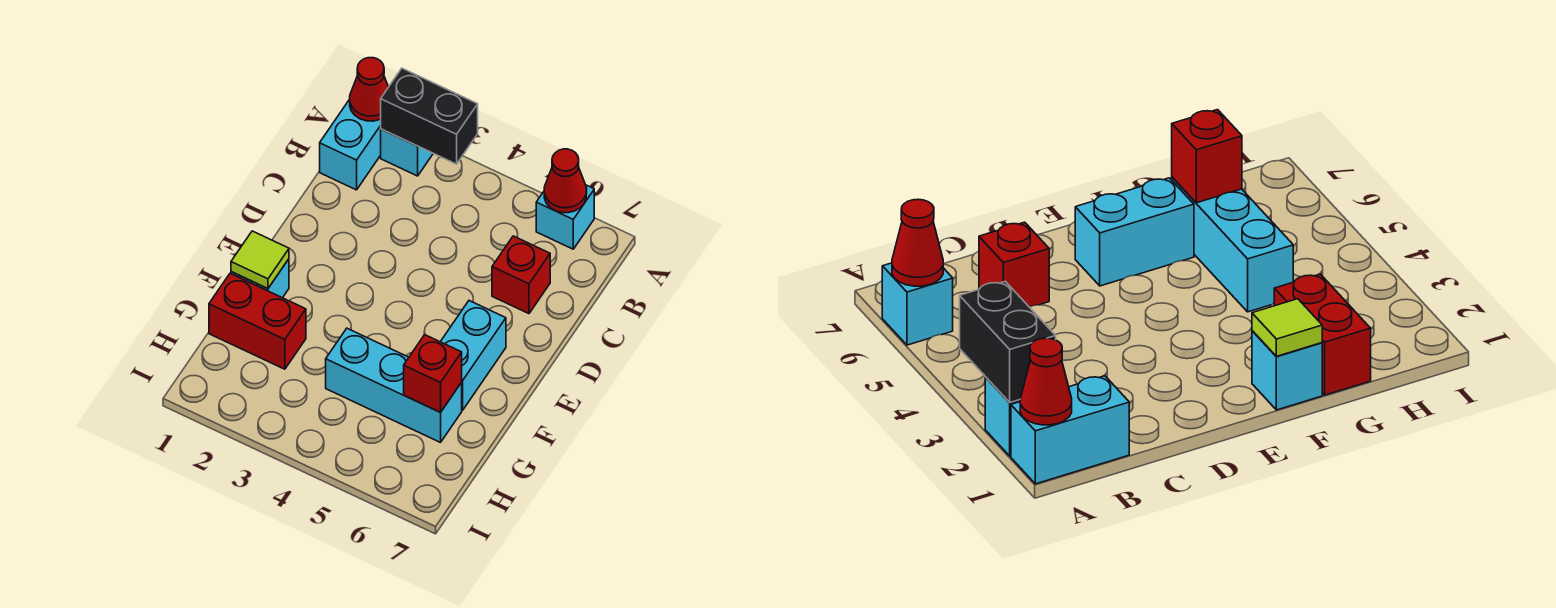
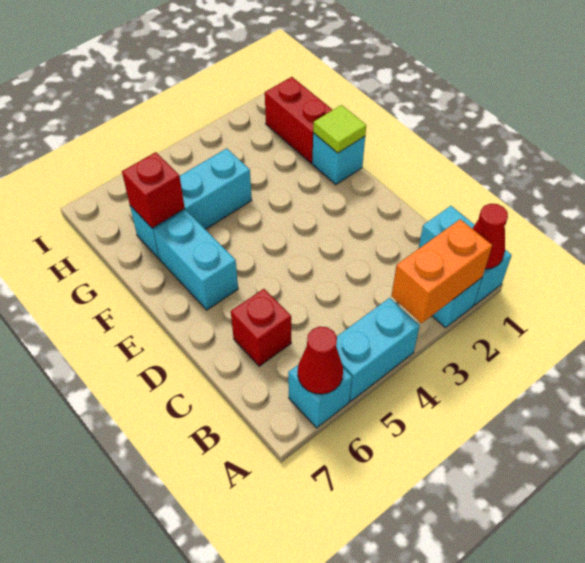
black brick A2:A3 level 2 -> orange brick A2:A3 level 2
none -> cyan brick A4:A5 level 1
red brick G1:G2 level 1 -> red brick G1:H1 level 1

